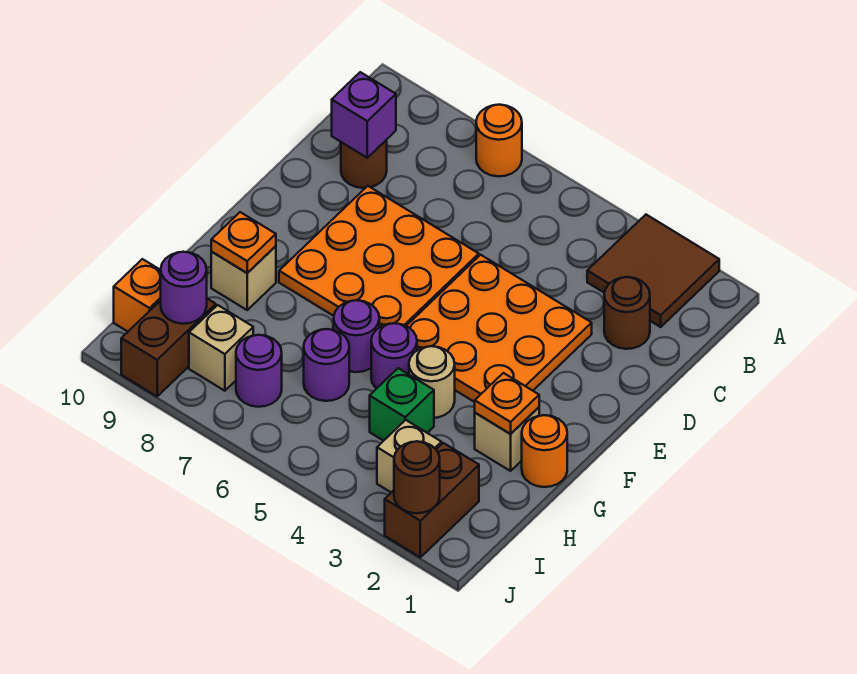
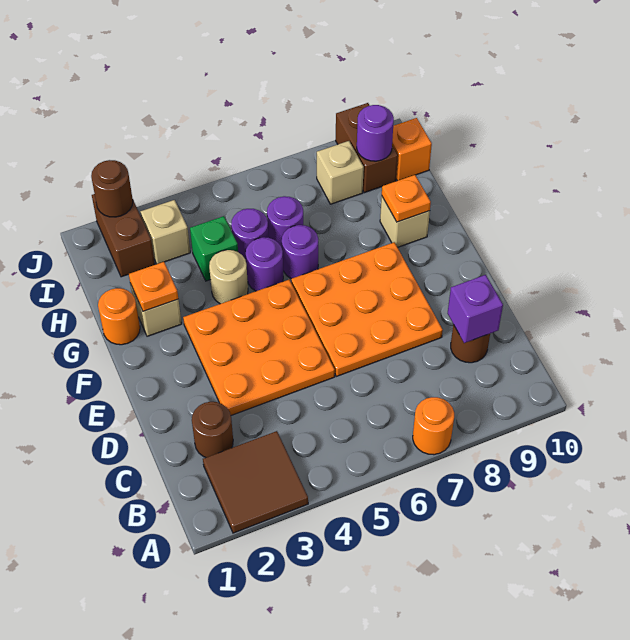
purple round brick I7 level 1 -> purple round brick H5 level 1

